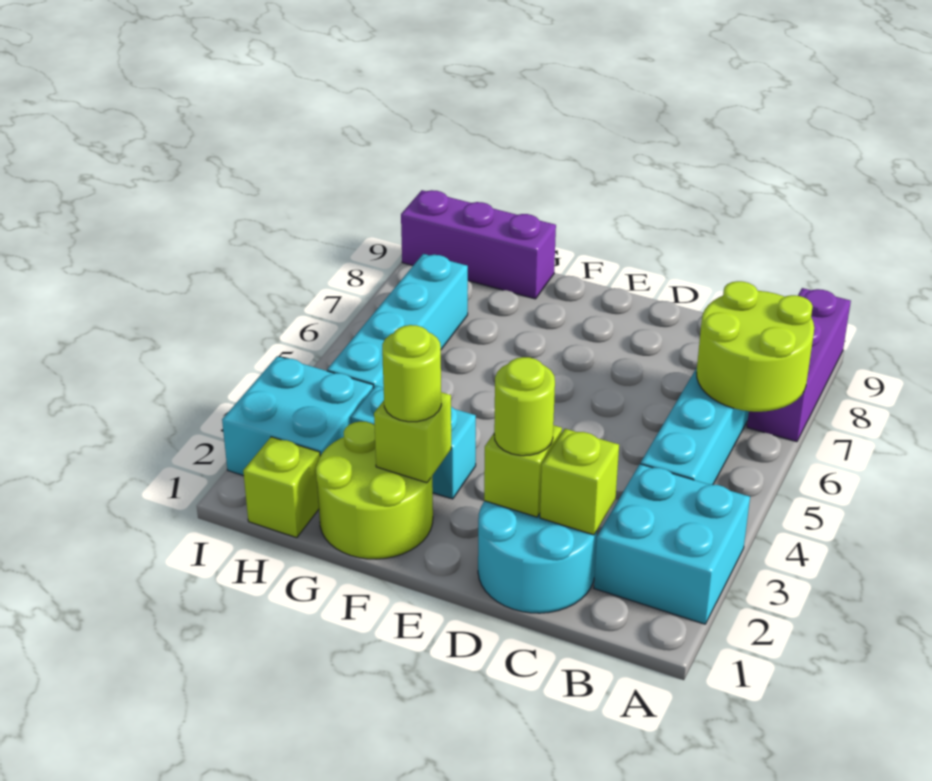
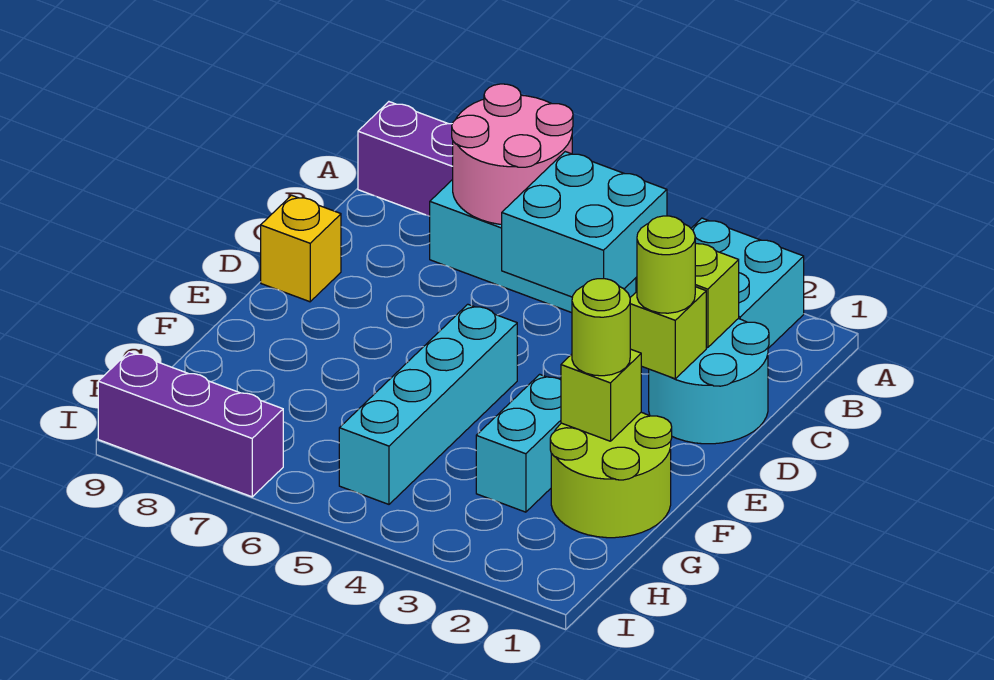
lime round brick A6:B7 level 2 -> pink round brick A6:B7 level 2
none -> yellow brick D9 level 1
purple brick G9:I9 level 1 -> purple brick I7:I9 level 1
lime brick H1 level 1 -> none
cyan brick H2:I3 level 1 -> cyan brick B4:C5 level 2
cyan brick H4:H7 level 1 -> cyan brick E5:H5 level 1

